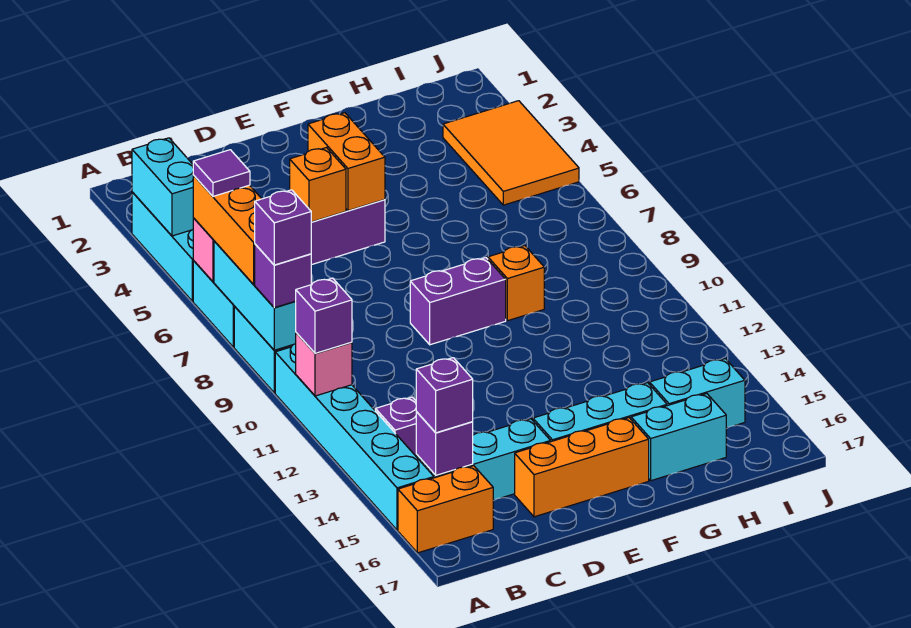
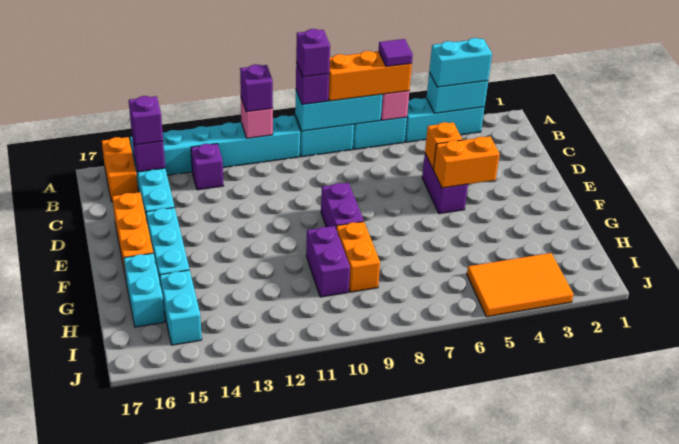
none -> cyan brick A3:A4 level 3
orange brick G9 level 1 -> orange brick G9:H9 level 1
none -> purple brick G10:H10 level 1

